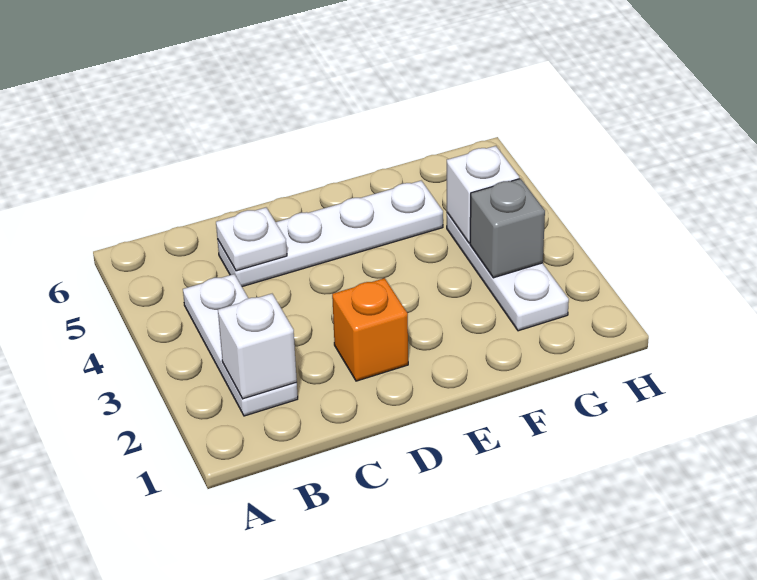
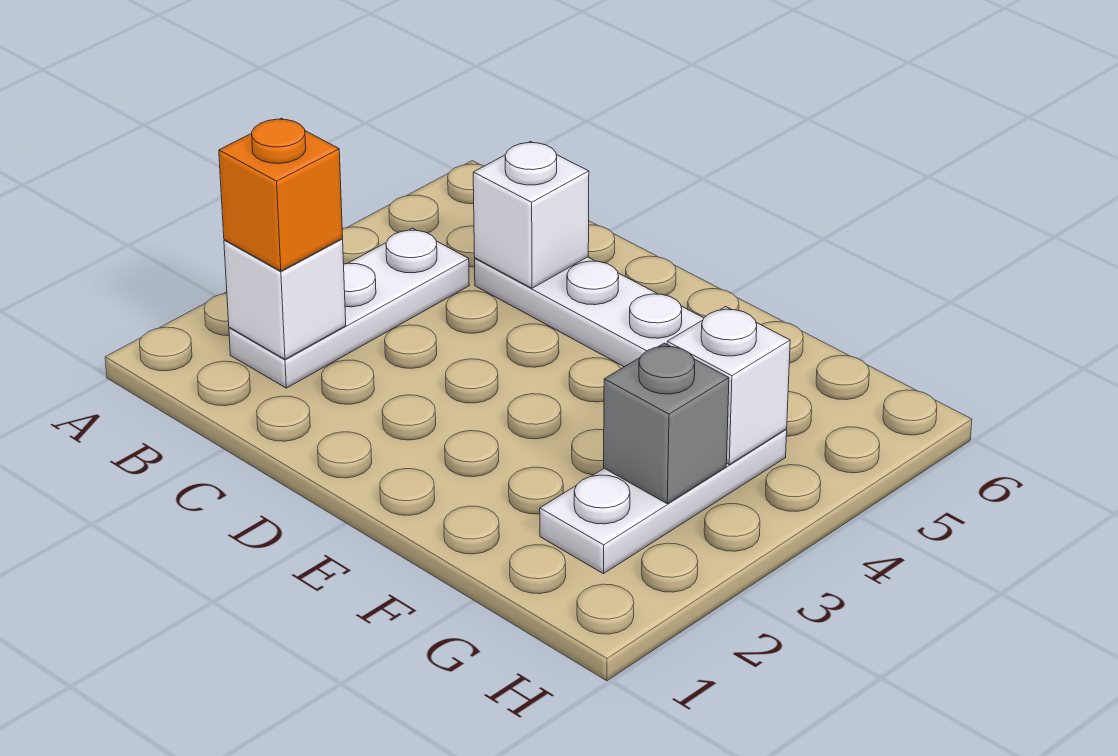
white plate C5 level 2 -> white brick C5 level 2
orange brick D2 level 1 -> orange brick B2 level 3

